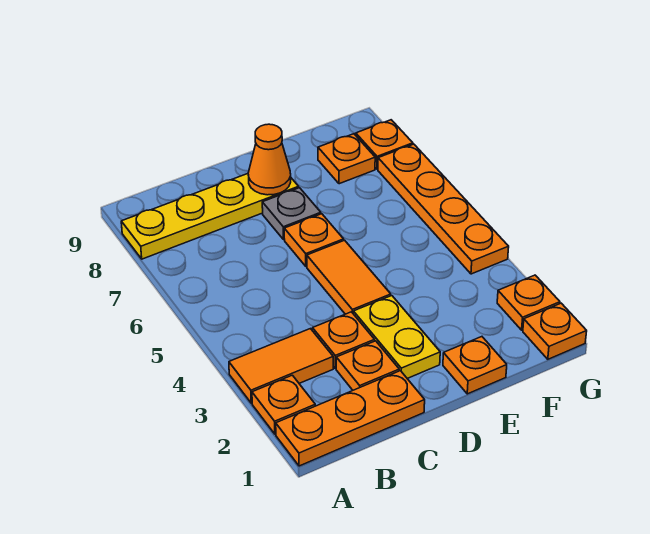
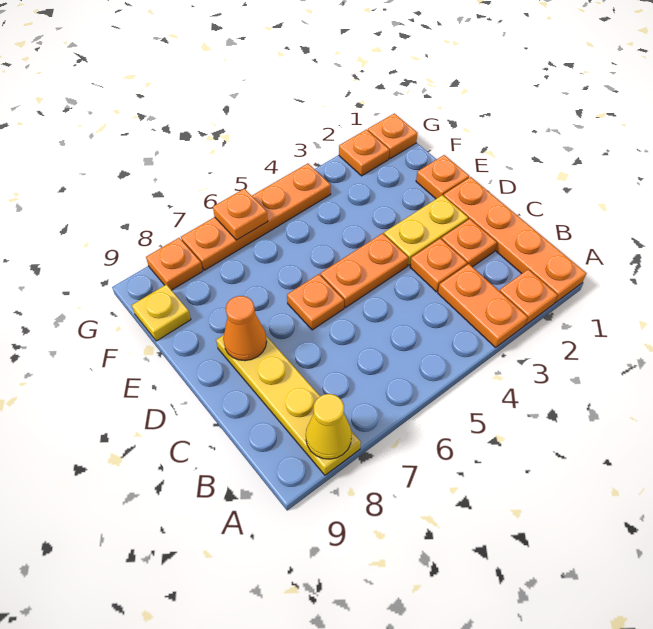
orange plate A1:C1 level 1 -> orange plate A1:D1 level 1
orange tile A3:B3 level 1 -> orange plate A3:B3 level 1
none -> yellow cone A8 level 2
orange tile D4:D5 level 1 -> orange plate D4:D5 level 1
grey plate D7 level 1 -> none
orange plate F8 level 1 -> orange plate G6 level 2
none -> yellow plate F9 level 1

